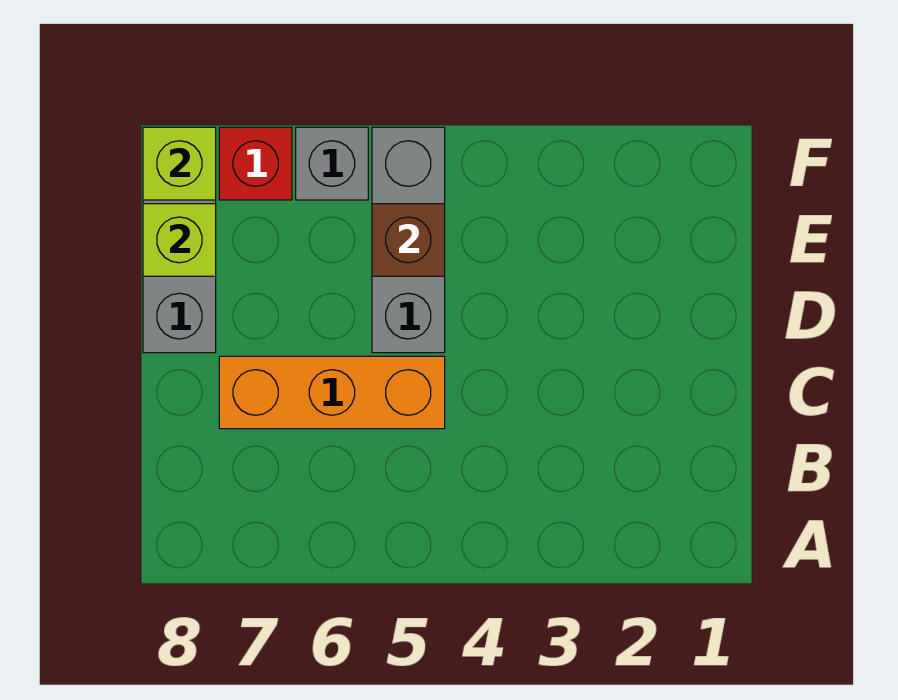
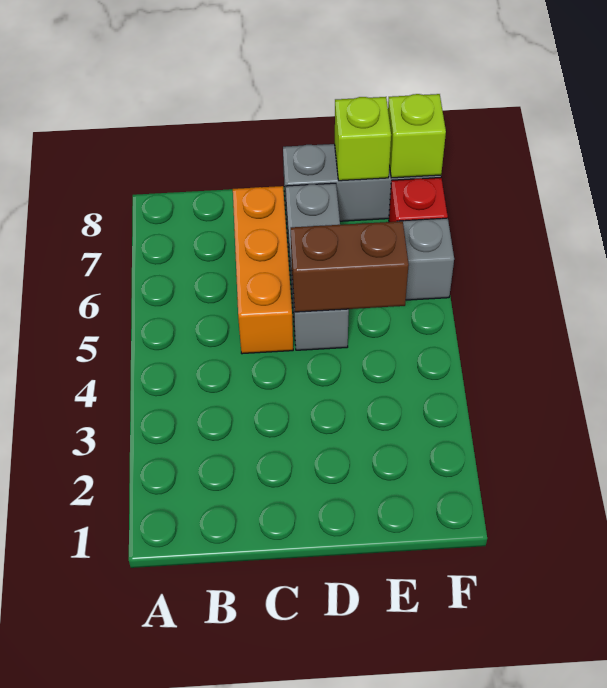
grey brick D5:F5 level 1 -> grey brick D5:D7 level 1
brown brick E5 level 2 -> brown brick D5:E5 level 2

